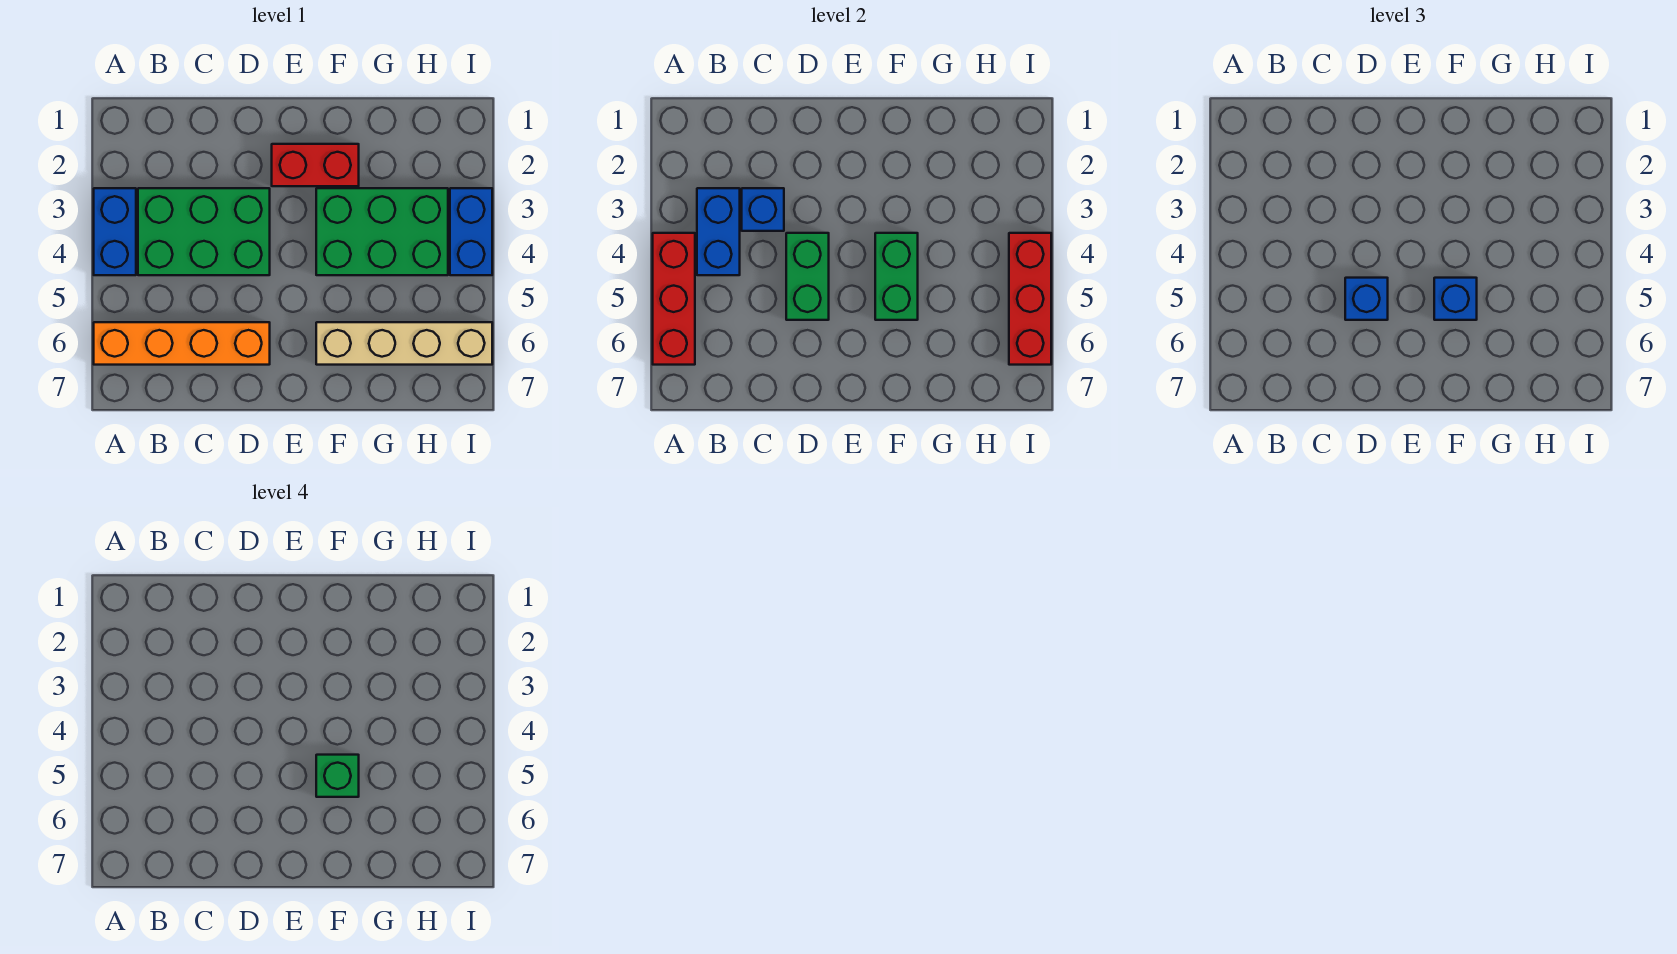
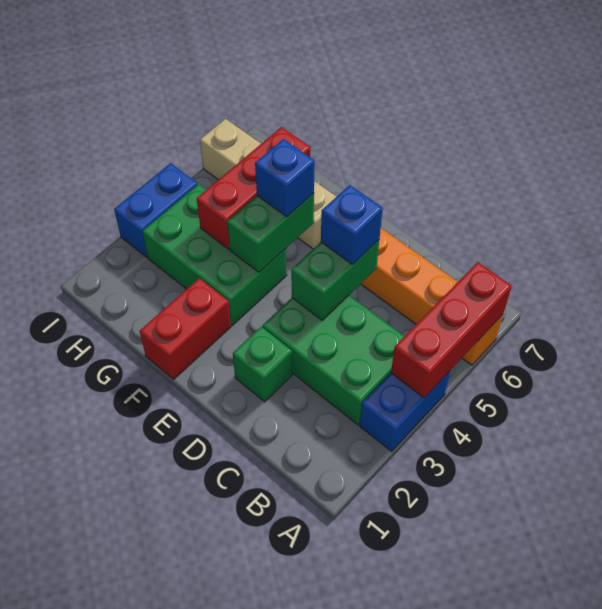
blue brick B3:B4 level 2 -> none
blue brick C3 level 2 -> none
red brick E2:F2 level 1 -> red brick F1:F2 level 1
green brick F5 level 4 -> green brick D2 level 1
red brick I4:I6 level 2 -> red brick G4:G6 level 2

